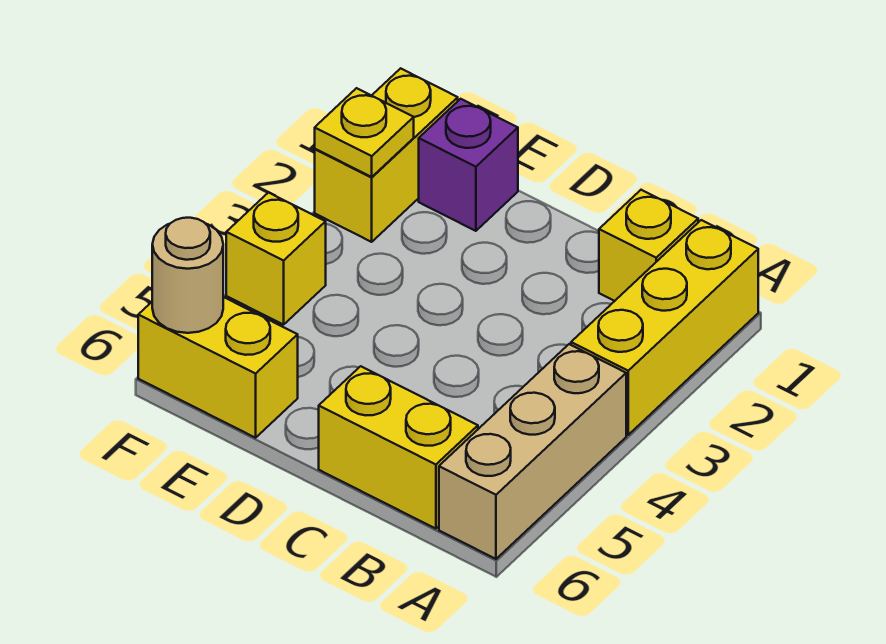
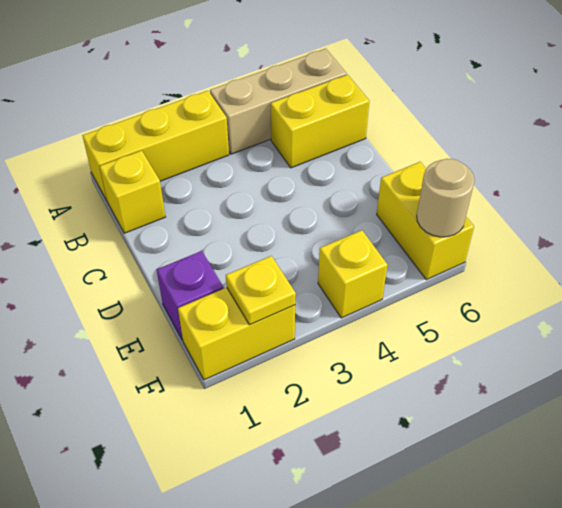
yellow brick B6:C6 level 1 -> yellow brick B5:B6 level 1

